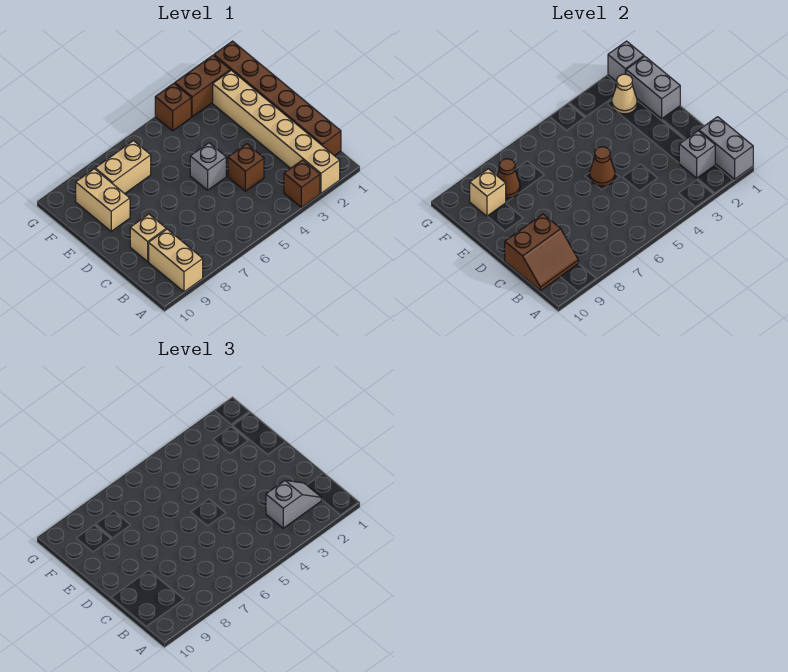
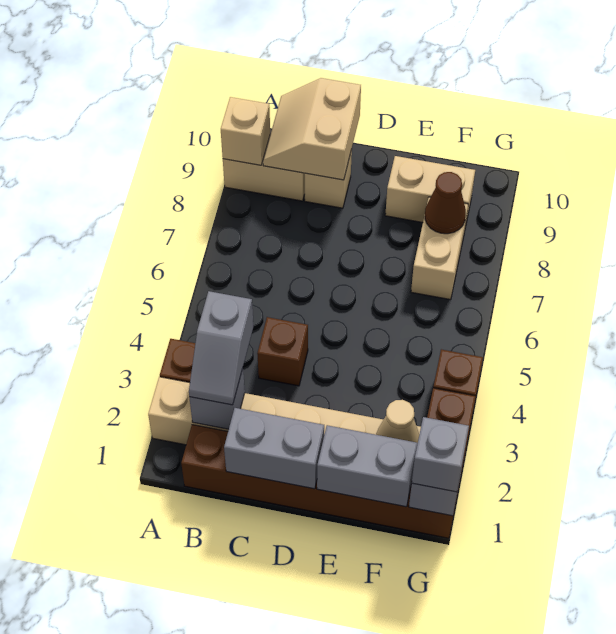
grey brick A1:B1 level 2 -> grey brick C1:D1 level 2
brown slope B9:C10 level 2 top C -> tan slope B9:C10 level 2 top C
grey brick D5 level 1 -> grey brick G1 level 3
brown cone D5 level 2 -> none
tan brick F9 level 2 -> tan brick A9 level 2

